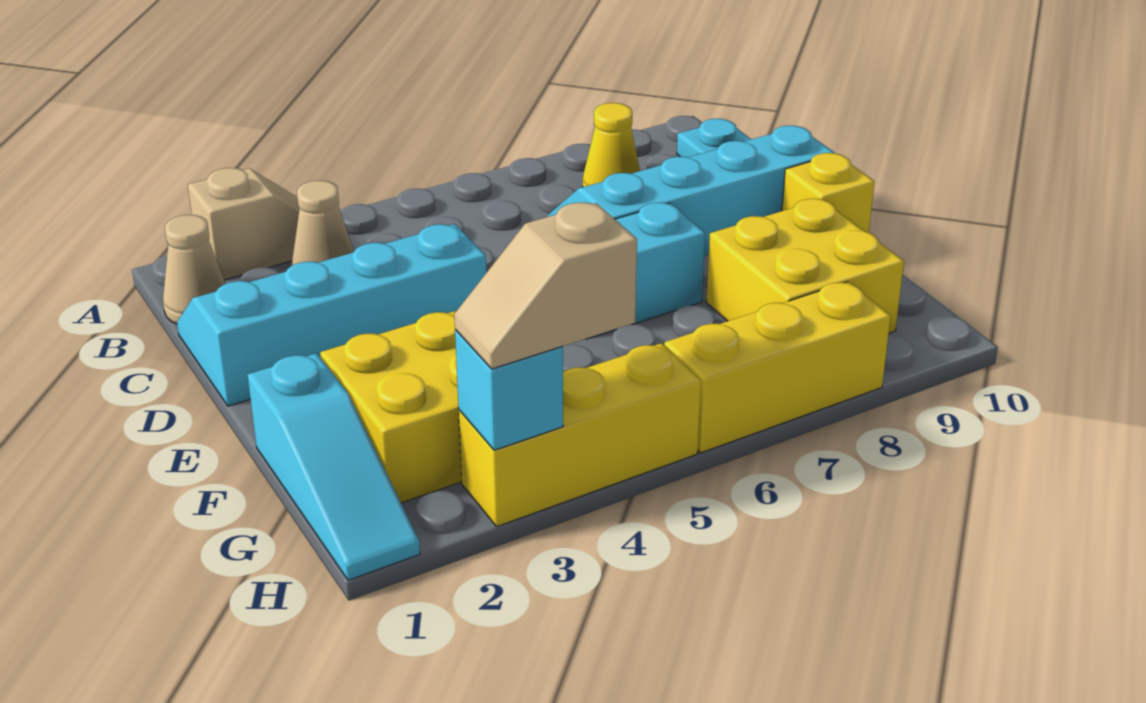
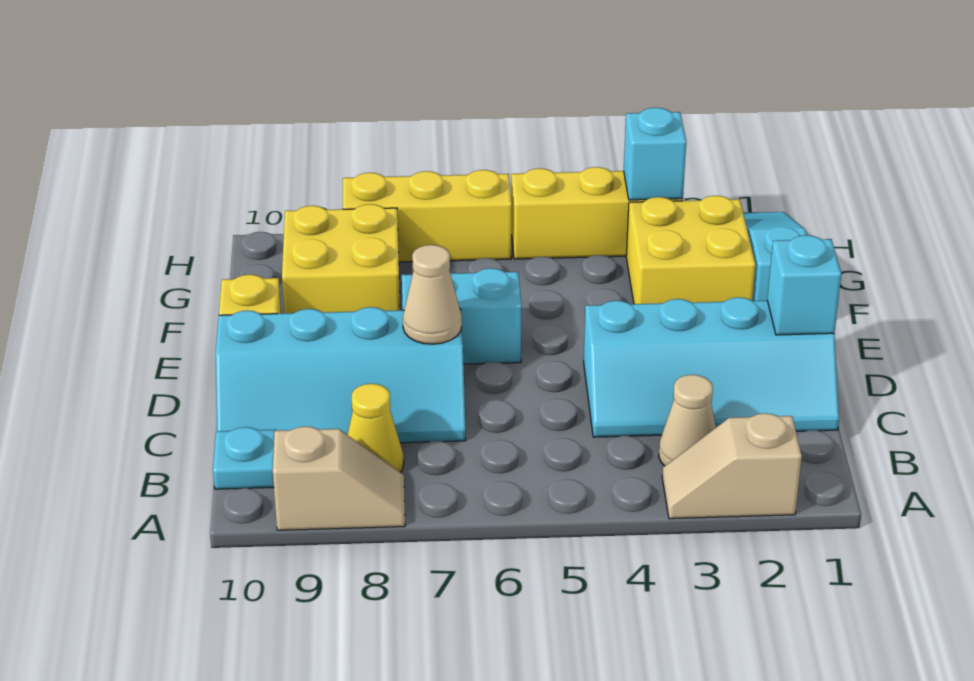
tan cone B1 level 1 -> tan cone D7 level 2
none -> cyan brick D1 level 2
tan slope H3:H4 level 3 top 4 -> tan slope A8:A9 level 1 top 9

